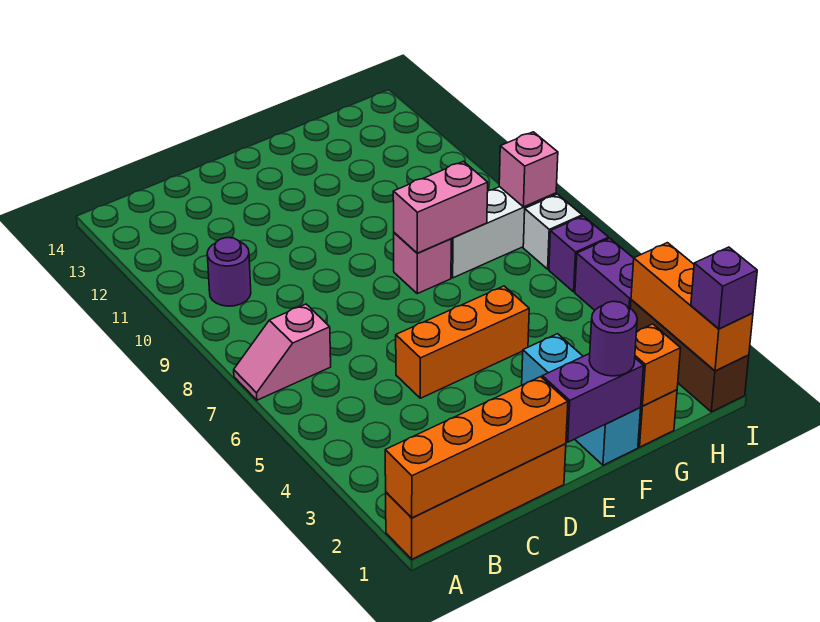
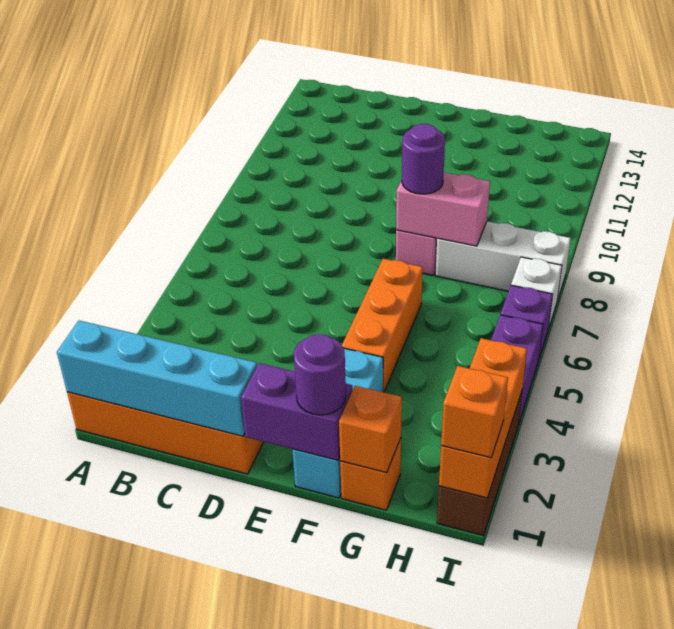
orange brick A1:D1 level 2 -> cyan brick A1:D1 level 2
pink slope A7:B7 level 1 top B -> none
purple round brick B10 level 1 -> purple round brick F8 level 3
orange brick D5:F5 level 1 -> orange brick F4:F6 level 1
purple brick I1 level 3 -> orange brick I1 level 3
pink brick I8 level 2 -> none

